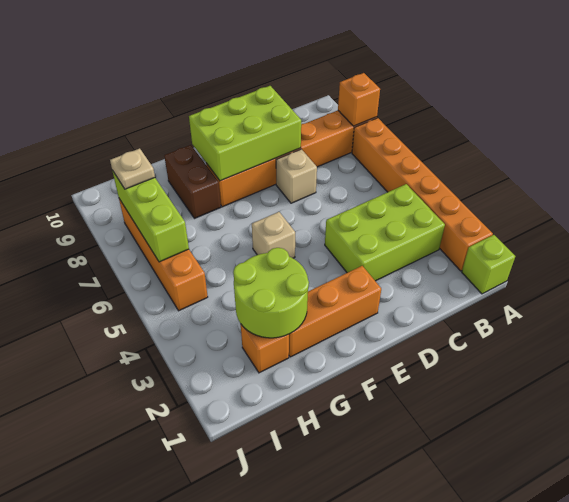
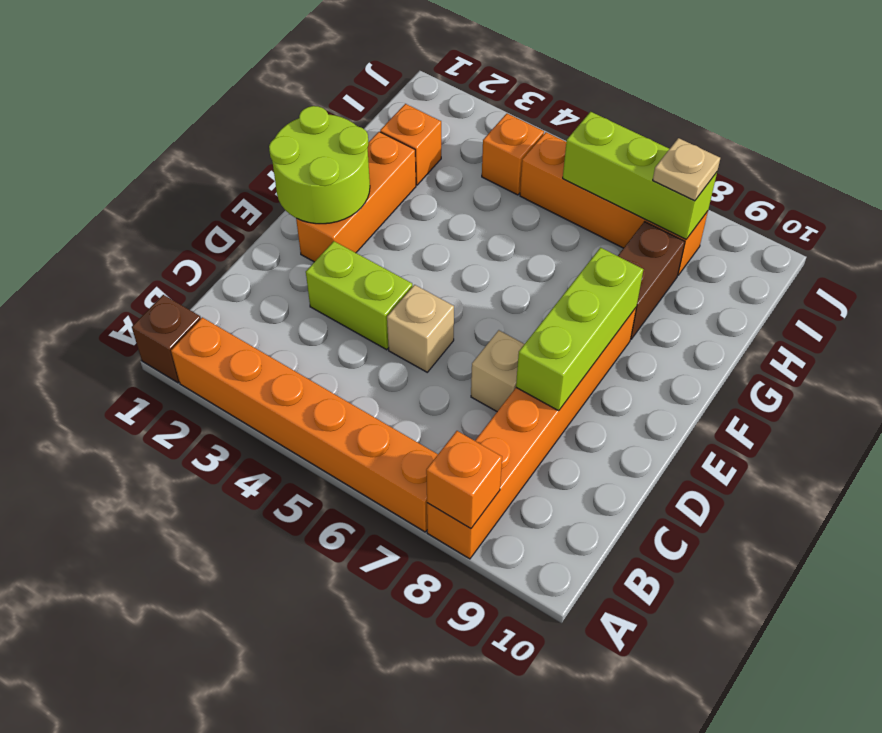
lime brick A1 level 1 -> brown brick A1 level 1
lime brick B3:D4 level 1 -> lime brick D3:D4 level 1
lime brick D8:F9 level 2 -> lime brick D8:F8 level 2
tan brick F5 level 1 -> tan brick D5 level 1
lime round brick G2:H3 level 2 -> lime round brick E1:F2 level 2
brown brick G8:G9 level 1 -> brown brick G8:H8 level 1
none -> orange brick I4 level 1

